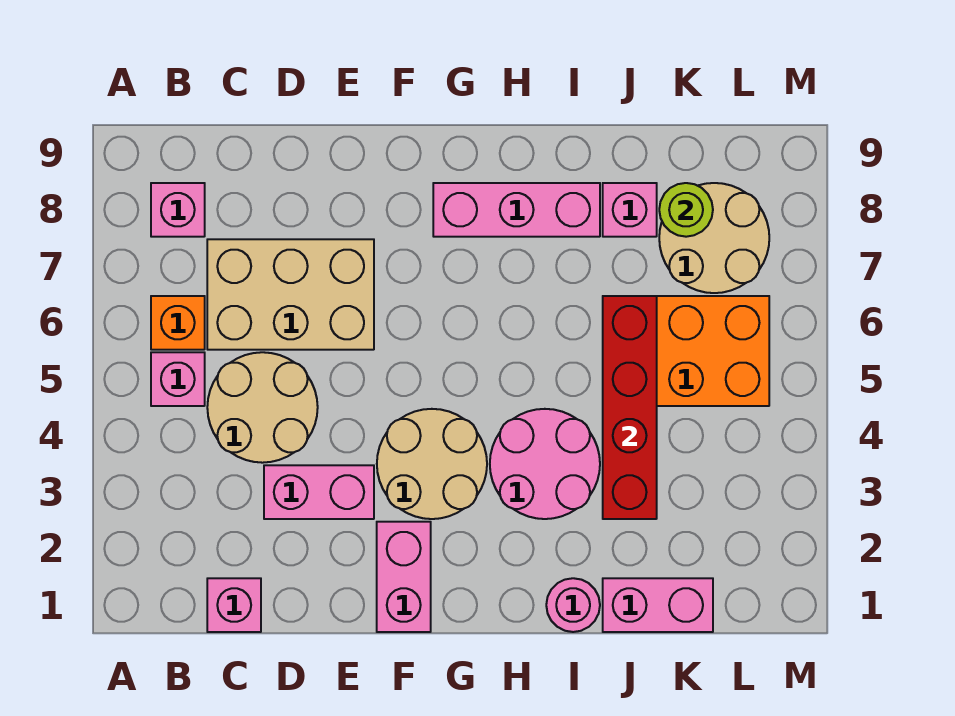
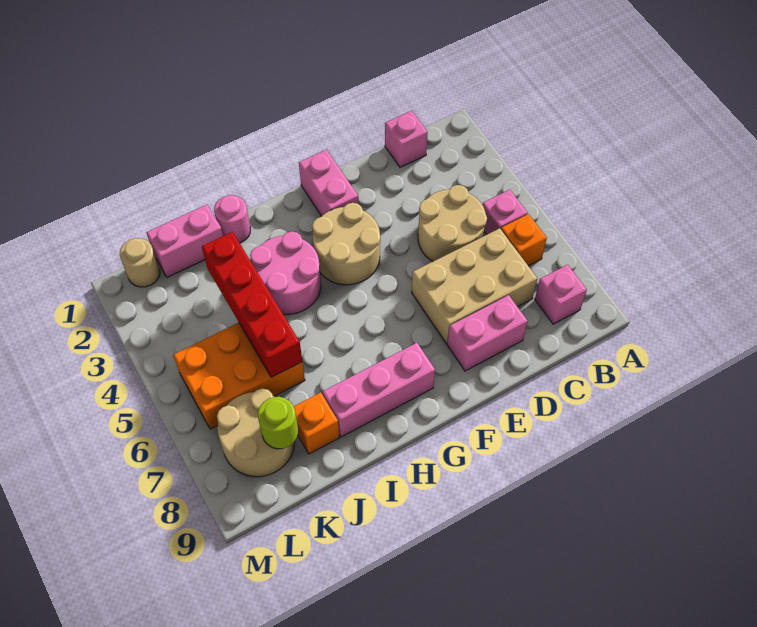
pink brick D3:E3 level 1 -> pink brick D8:E8 level 1
pink brick J8 level 1 -> orange brick J8 level 1
none -> tan round brick L1 level 1

